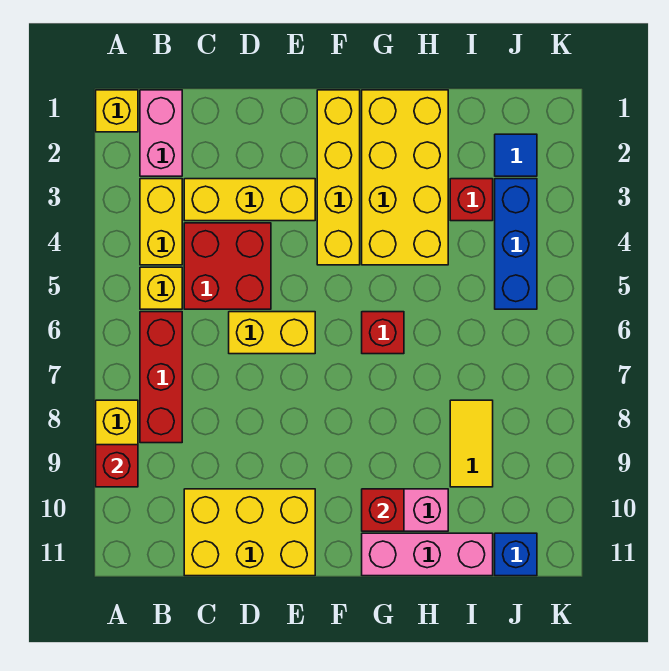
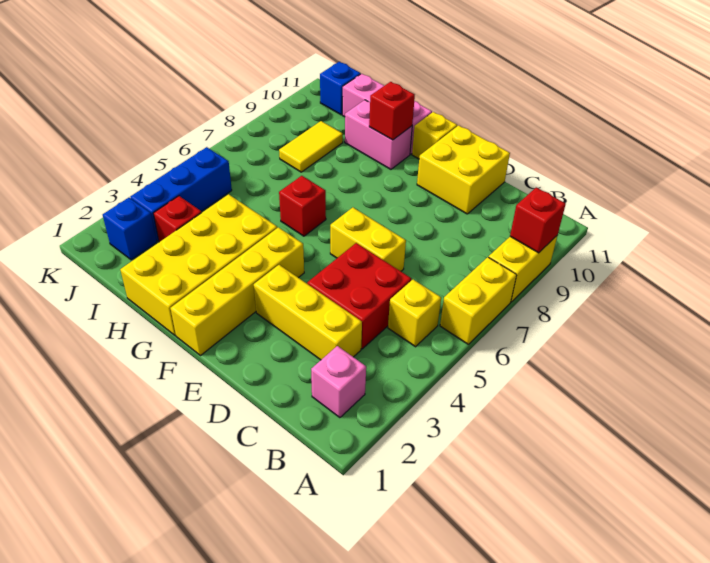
yellow brick A1 level 1 -> yellow brick F11 level 1
pink brick B1:B2 level 1 -> pink brick B2 level 1
yellow brick B3:B4 level 1 -> yellow brick A6:A7 level 1
red brick B6:B8 level 1 -> none
yellow brick C10:E11 level 1 -> yellow brick D10:E11 level 1
blue tile J2 level 1 -> blue brick J2 level 1

